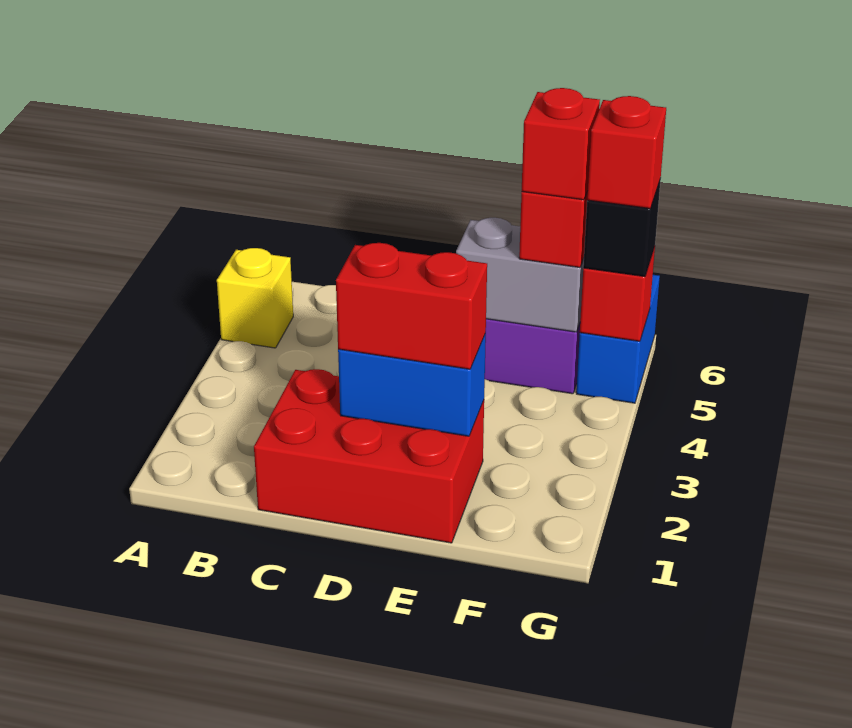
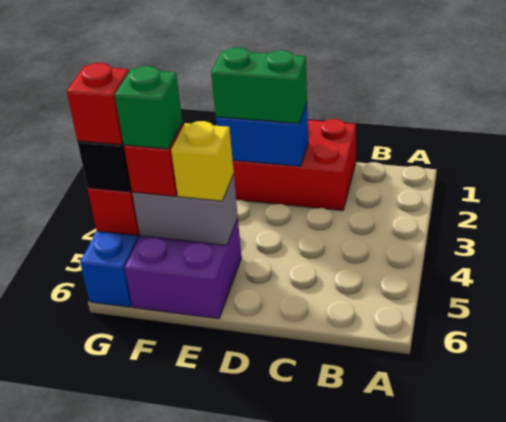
yellow brick A5 level 1 -> yellow brick E5 level 3
red brick D2:E2 level 3 -> green brick D2:E2 level 3
red brick F5 level 4 -> green brick F5 level 4

